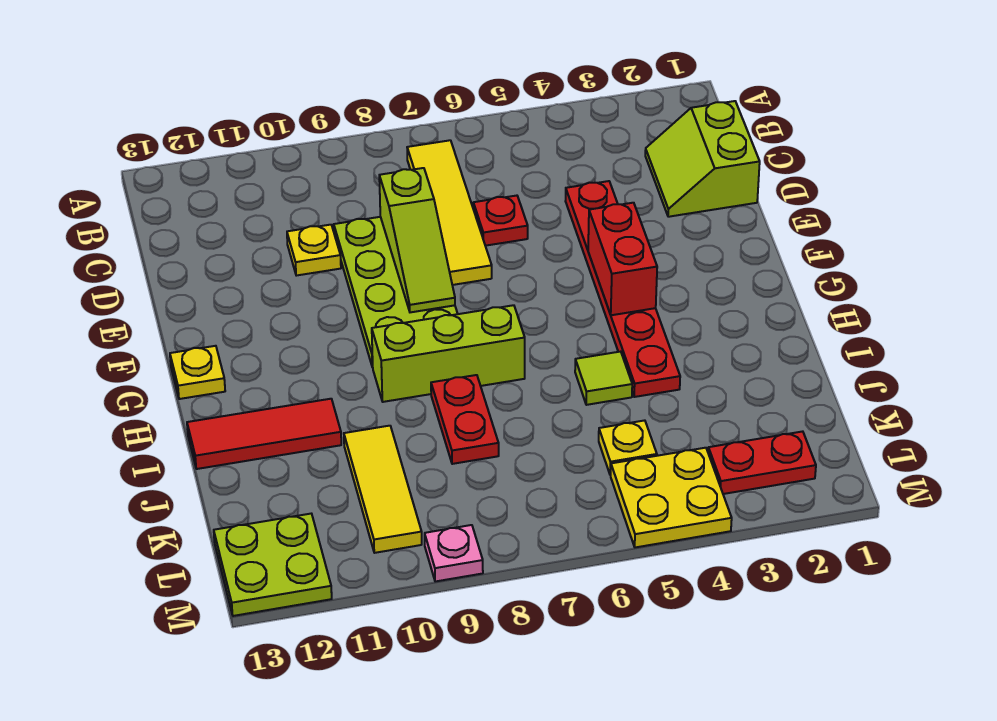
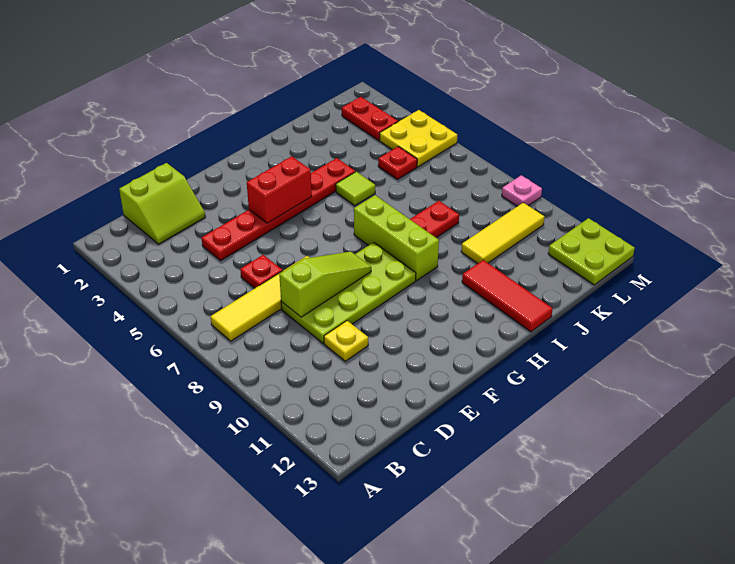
yellow plate G13 level 1 -> none
yellow plate K5 level 1 -> red plate K5 level 1

